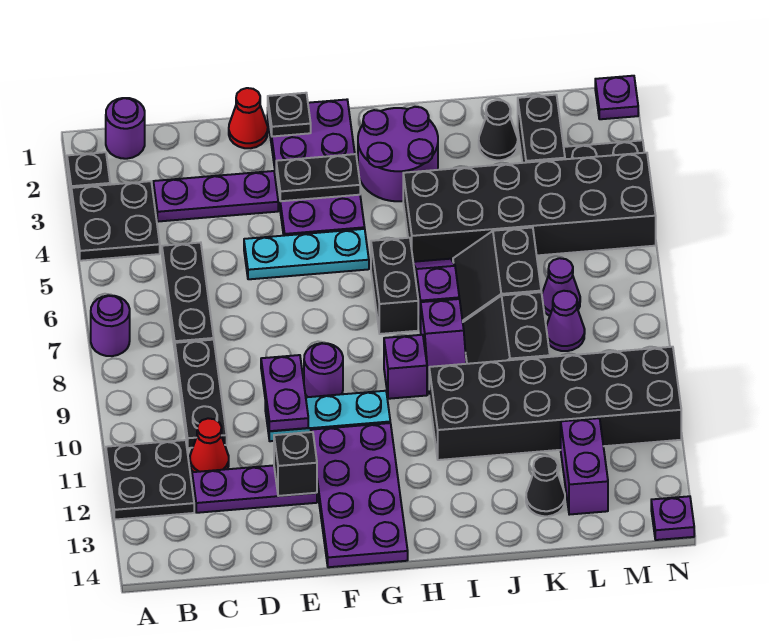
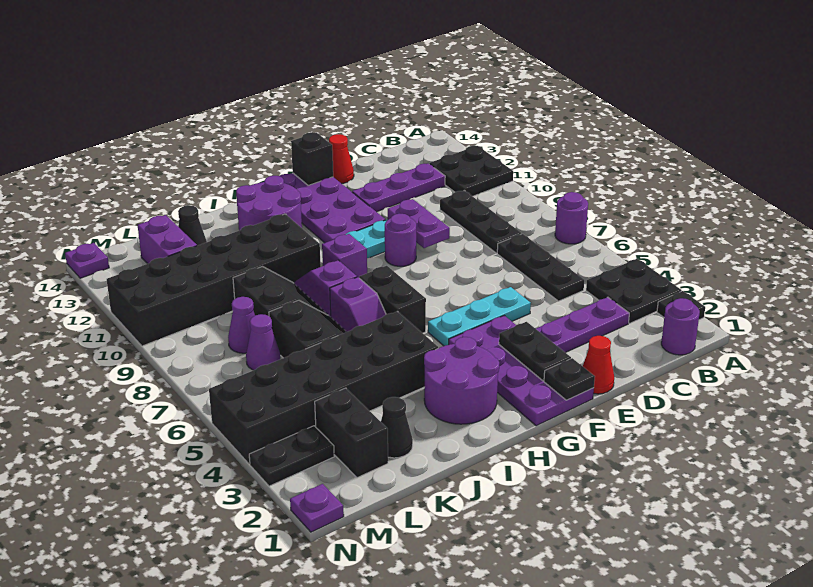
red cone C11 level 1 -> red cone E14 level 1
black brick E12 level 2 -> black brick F14 level 2
black plate F3:G3 level 2 -> black plate F2:F3 level 2
none -> purple round brick H12:I13 level 1

